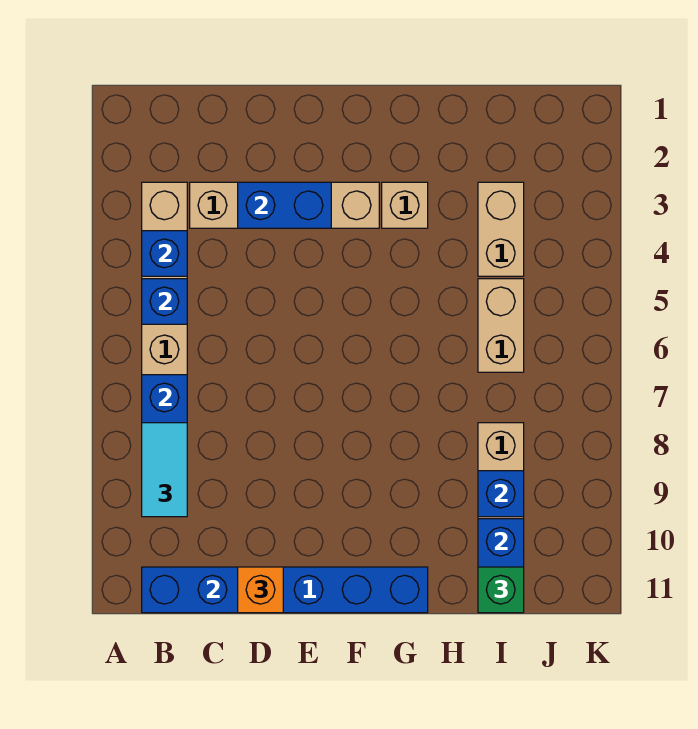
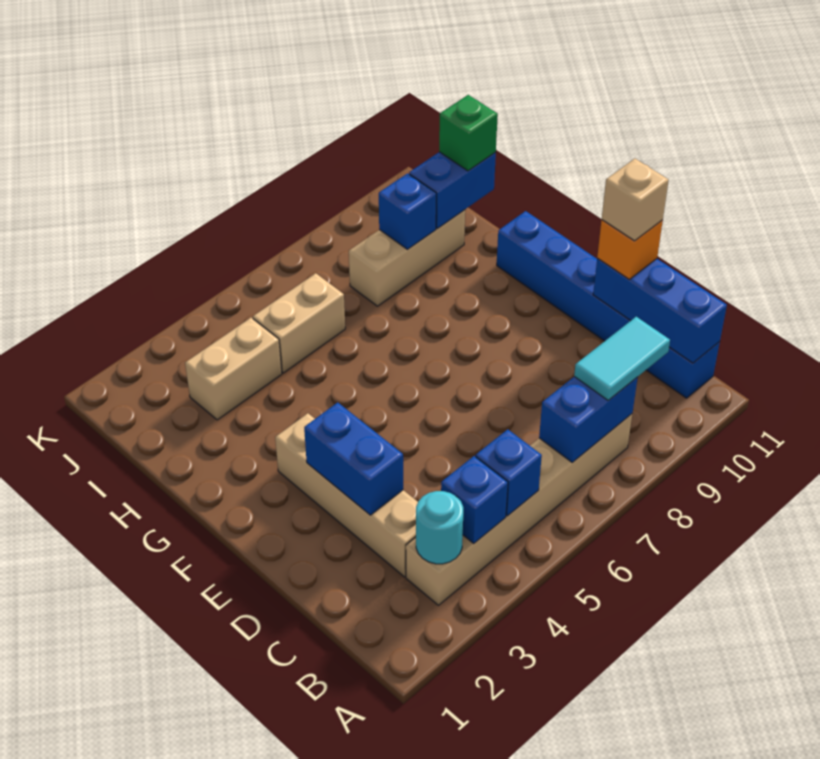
none -> cyan round brick B3 level 2
tan brick G3 level 1 -> tan brick D11 level 4

